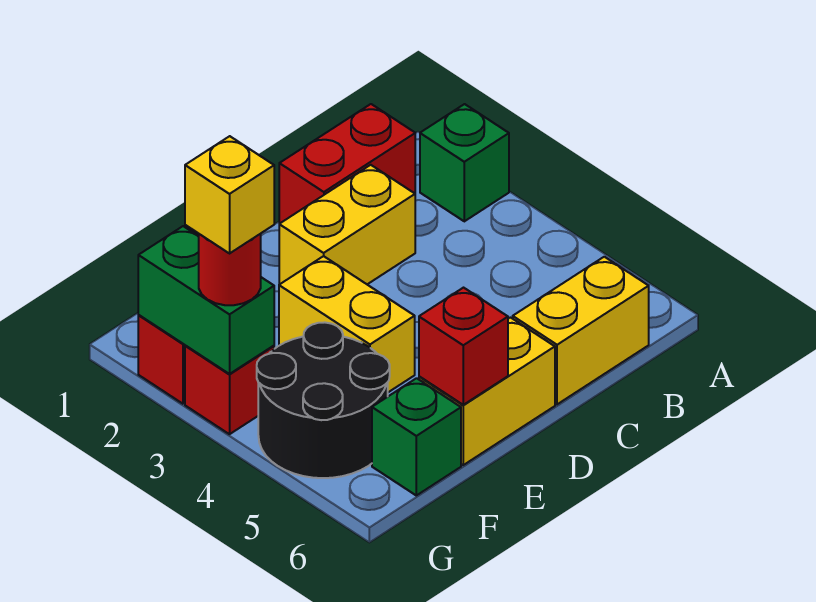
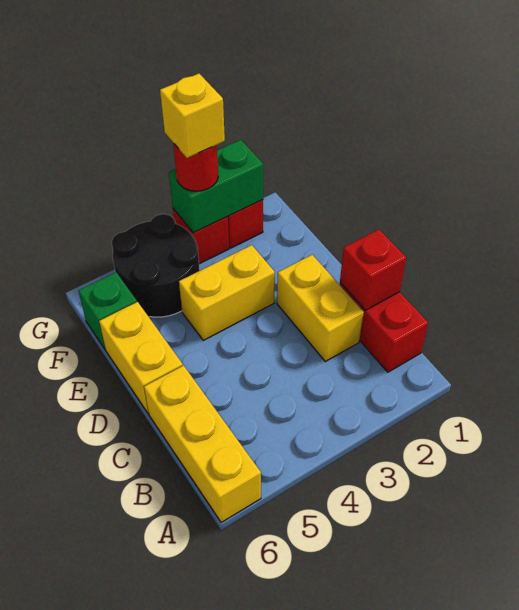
green brick A2 level 1 -> none
yellow brick B6:C6 level 1 -> yellow brick A6:C6 level 1
red brick E6 level 2 -> red brick C1 level 2

